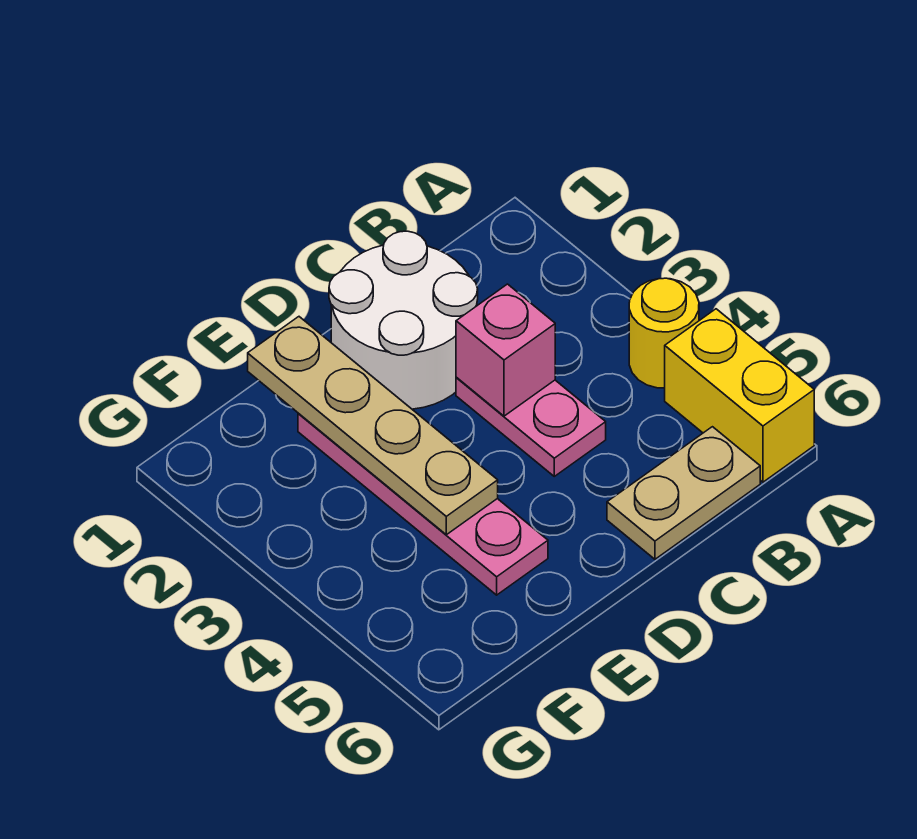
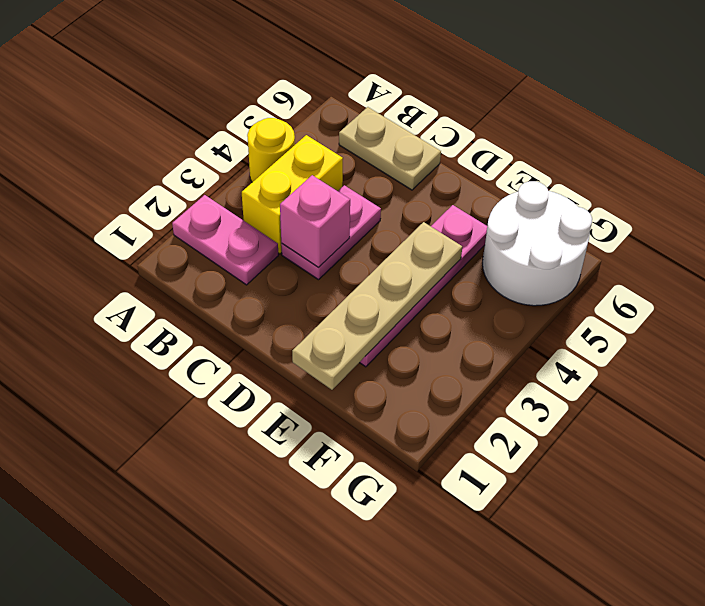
none -> pink plate A2:B2 level 1
yellow brick A5:A6 level 1 -> yellow brick B3:B4 level 1
white round brick C1:D2 level 1 -> white round brick F5:G6 level 1

